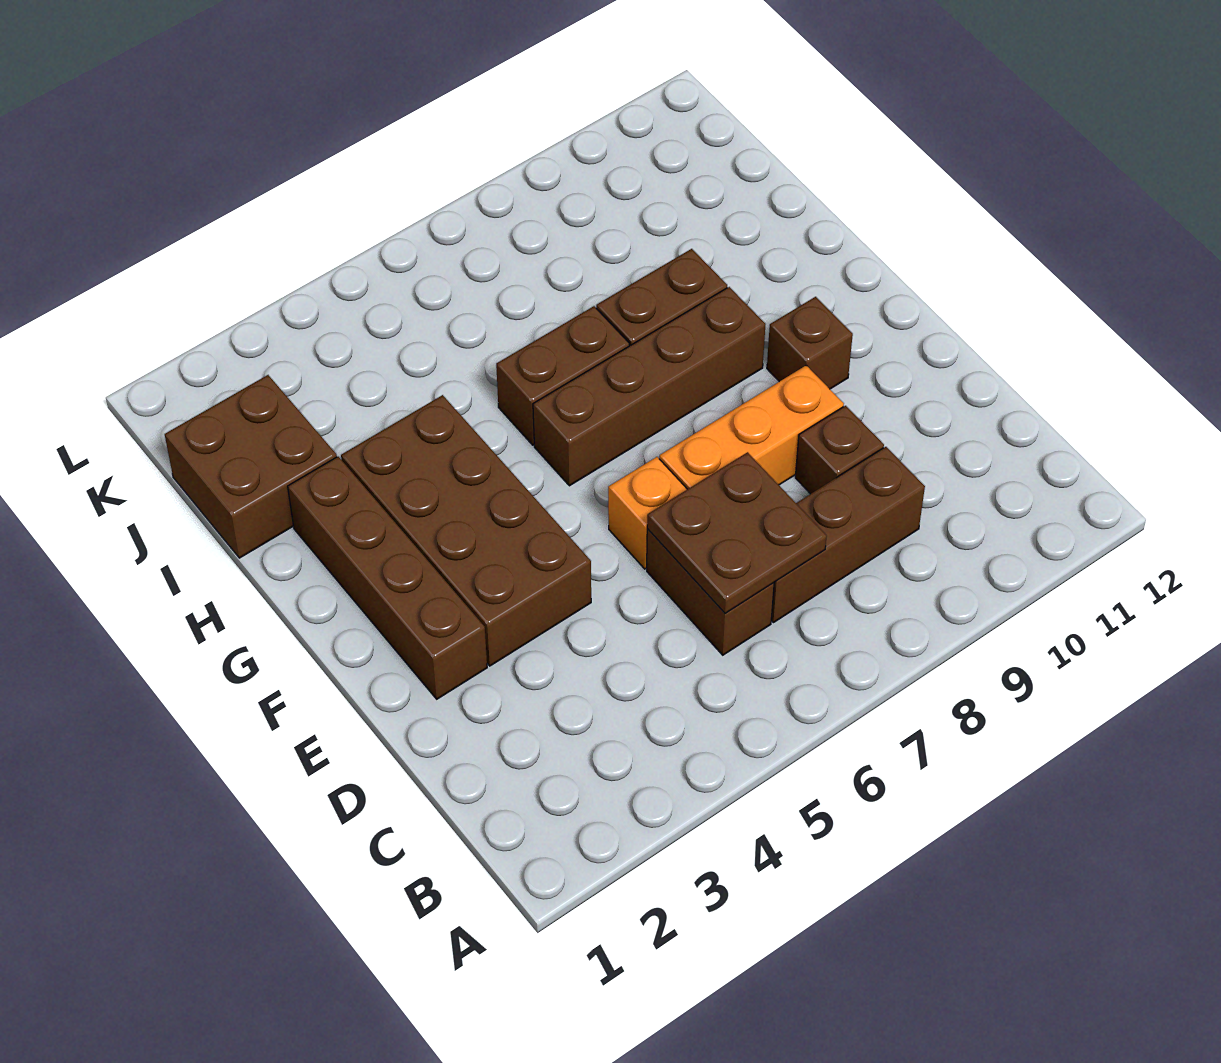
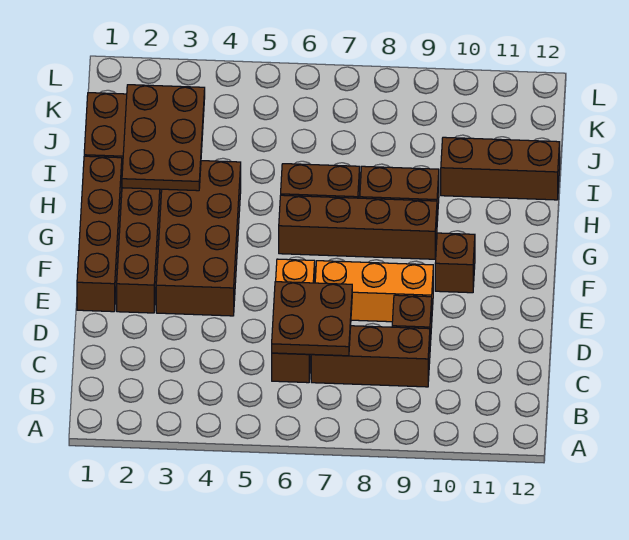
none -> brown brick E1:H1 level 1
none -> brown plate H2:J3 level 2
none -> brown brick I10:I12 level 1

